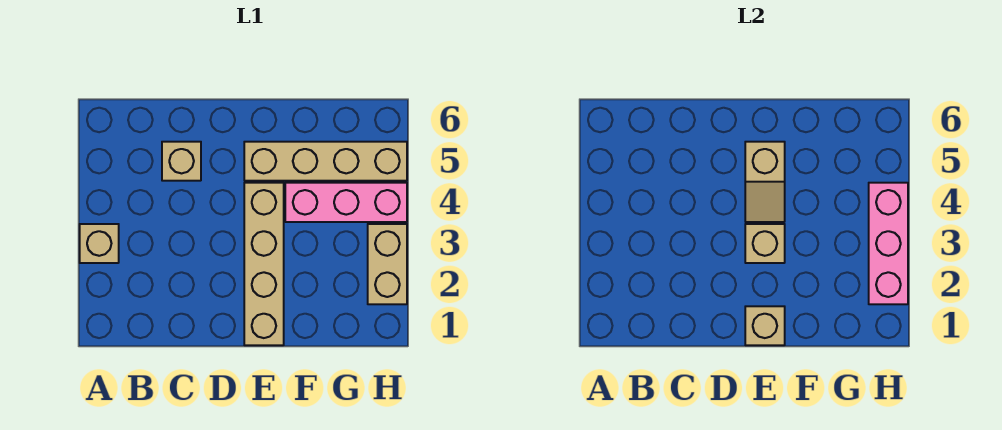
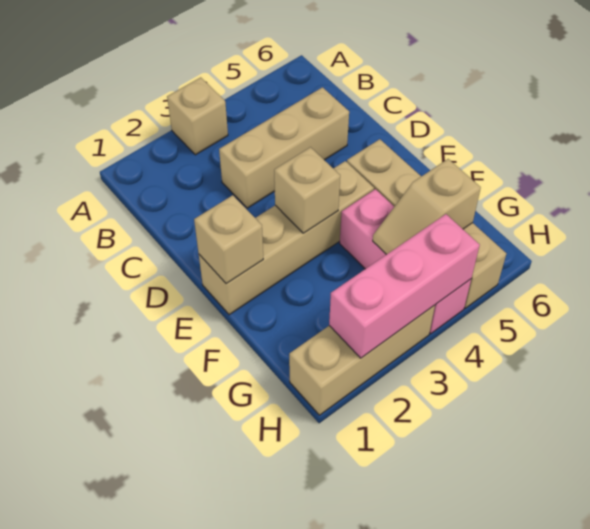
tan brick C5 level 1 -> tan brick C3:C5 level 1
tan slope E4:E5 level 2 top 5 -> tan slope G4:G5 level 2 top 5
tan brick H2:H3 level 1 -> tan brick H1:H3 level 1

